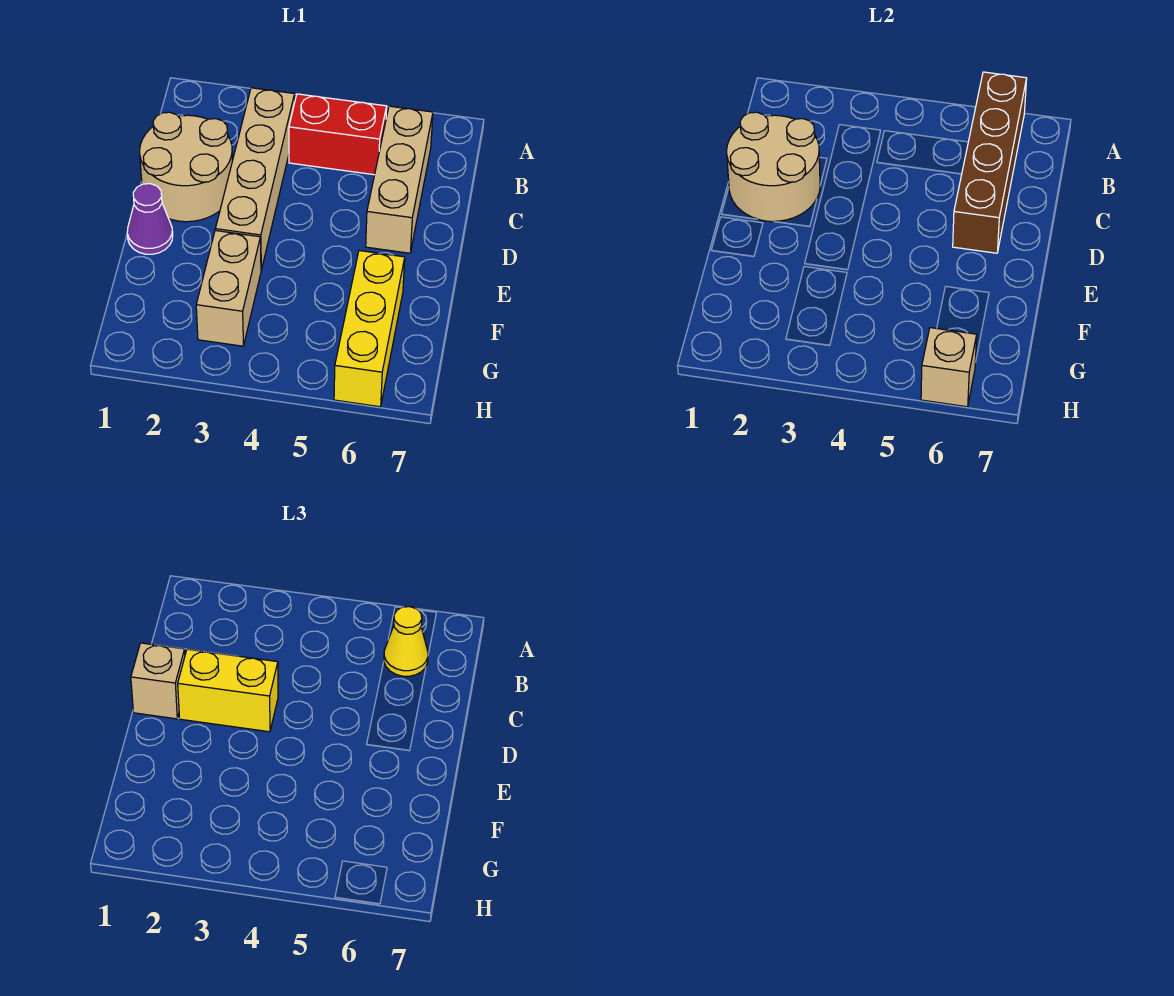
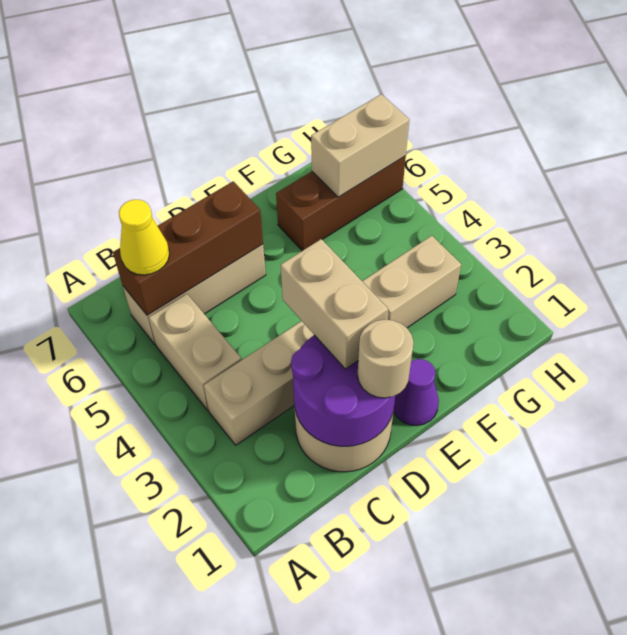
brown brick A6:D6 level 2 -> brown brick B6:D6 level 2
red brick B4:B5 level 1 -> tan brick B4:B5 level 1
tan round brick C1:D2 level 2 -> purple round brick C1:D2 level 2
tan brick D1 level 3 -> tan round brick D1 level 3
yellow brick D2:D3 level 3 -> tan brick D2:D3 level 3
yellow brick F6:H6 level 1 -> brown brick F6:H6 level 1
tan brick H6 level 2 -> tan brick G6:H6 level 2

